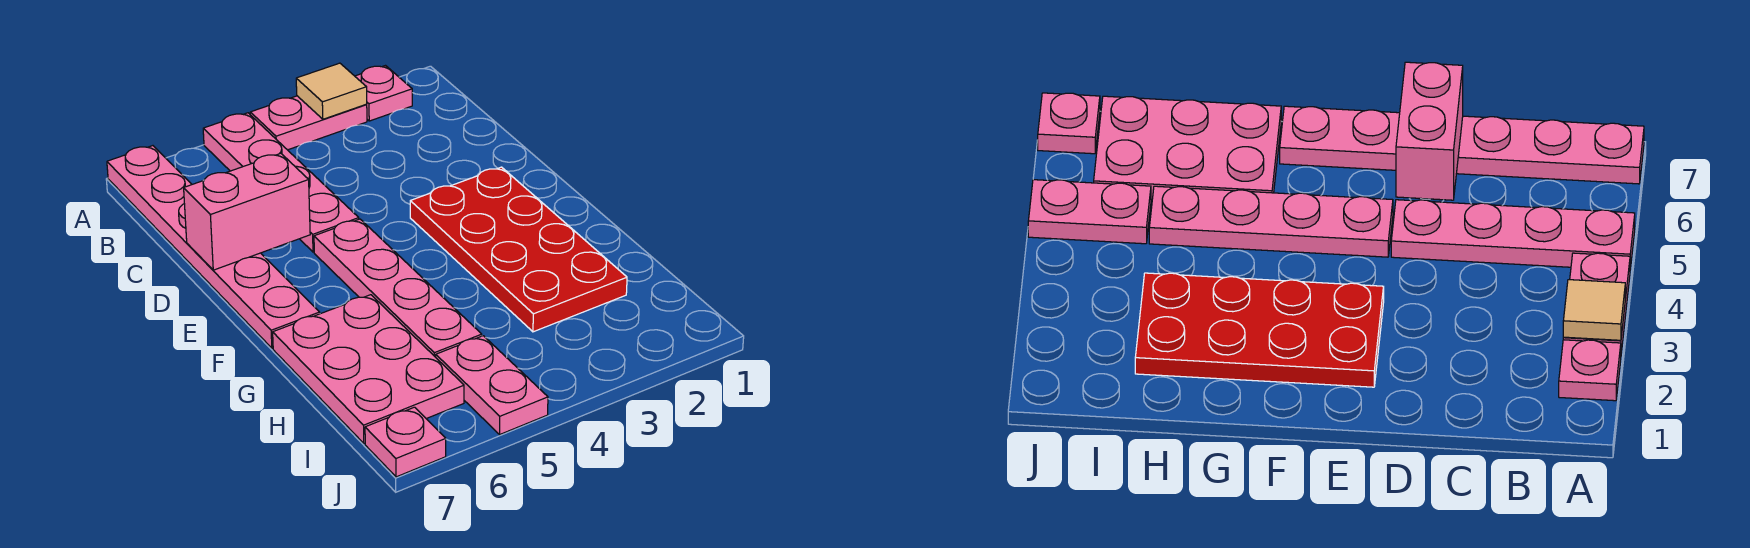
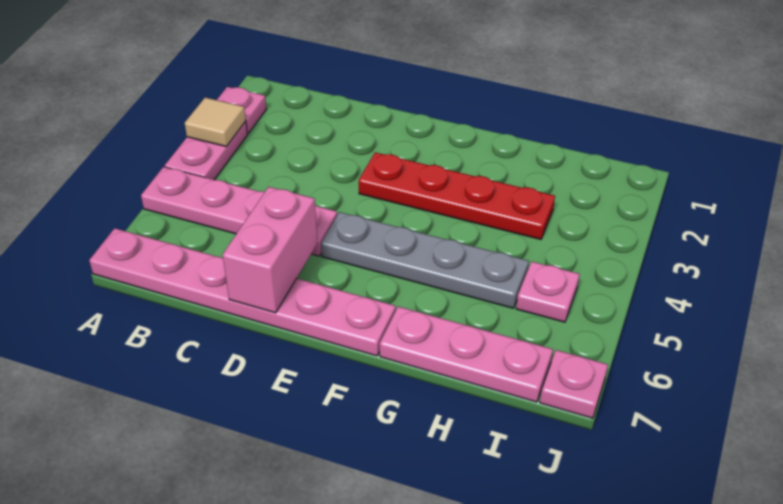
red plate E2:H3 level 1 -> red plate E3:H3 level 1
pink plate E5:H5 level 1 -> grey plate E5:H5 level 1
pink plate G6:I7 level 1 -> pink plate G7:I7 level 1
pink plate I5:J5 level 1 -> pink plate I5 level 1

